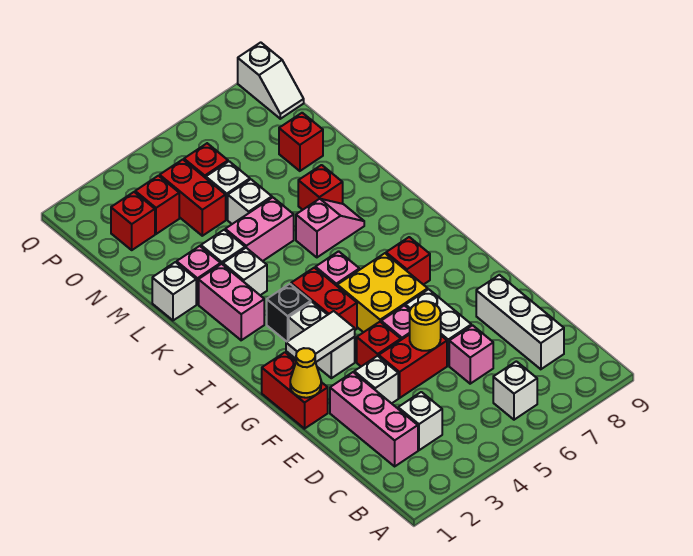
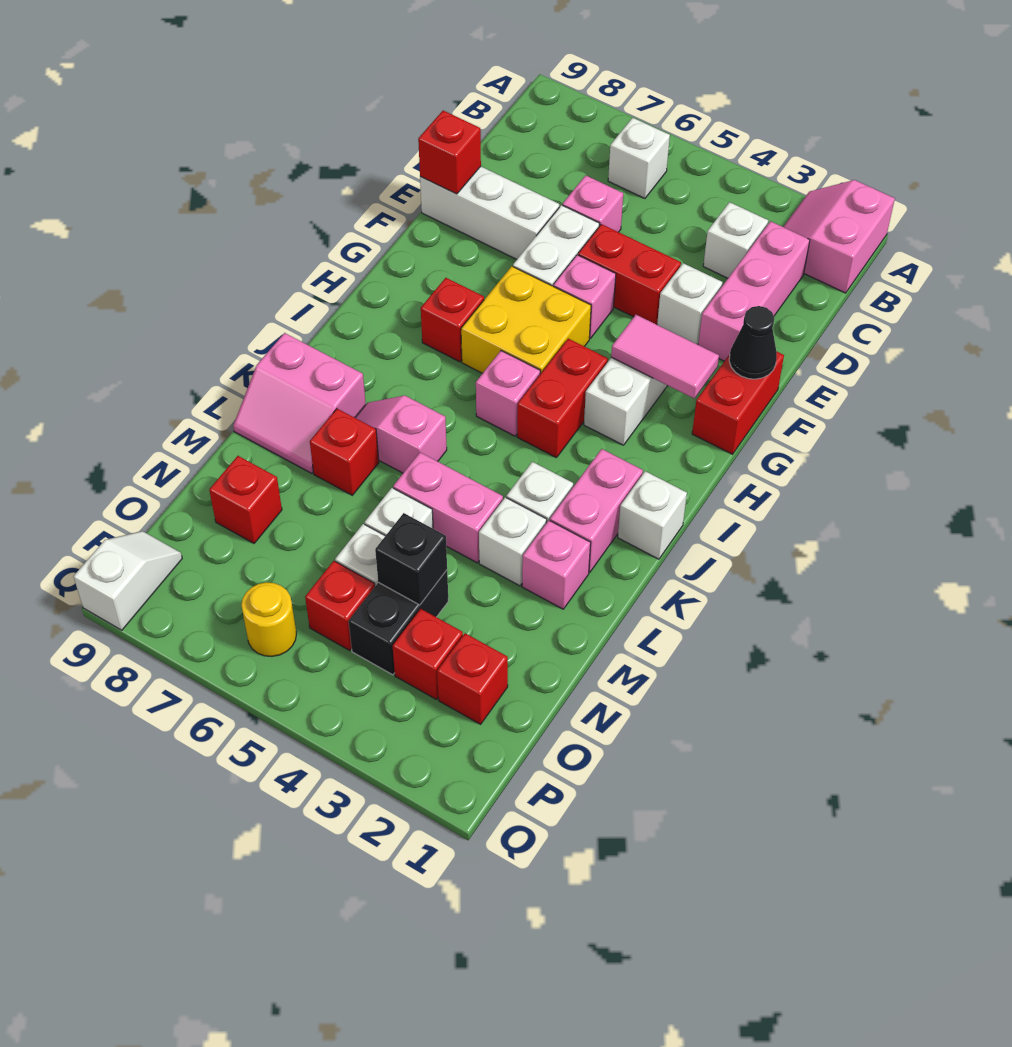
none -> pink slope A1:B2 level 1 top 1
white brick C8:E8 level 1 -> white brick E7:E9 level 1
yellow round brick E5 level 2 -> yellow round brick P6 level 1
yellow cone F1 level 2 -> black cone F1 level 2
red brick F4 level 1 -> red brick E9 level 2
white tile G2:G3 level 2 -> pink tile G2:G3 level 2
black brick I3 level 1 -> black brick N4 level 2
none -> pink slope K8:L9 level 1 top K
white brick L1 level 1 -> white brick J1 level 1
red brick N4:O4 level 1 -> black brick N4:O4 level 1

